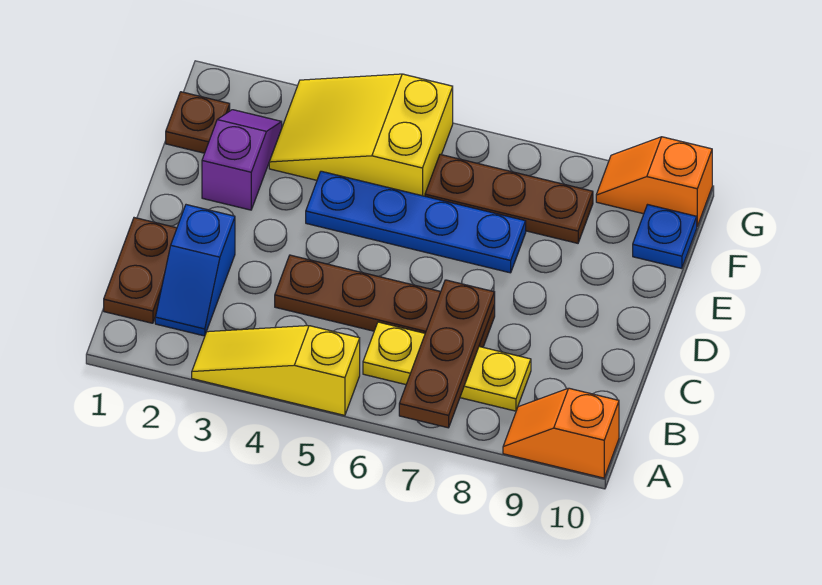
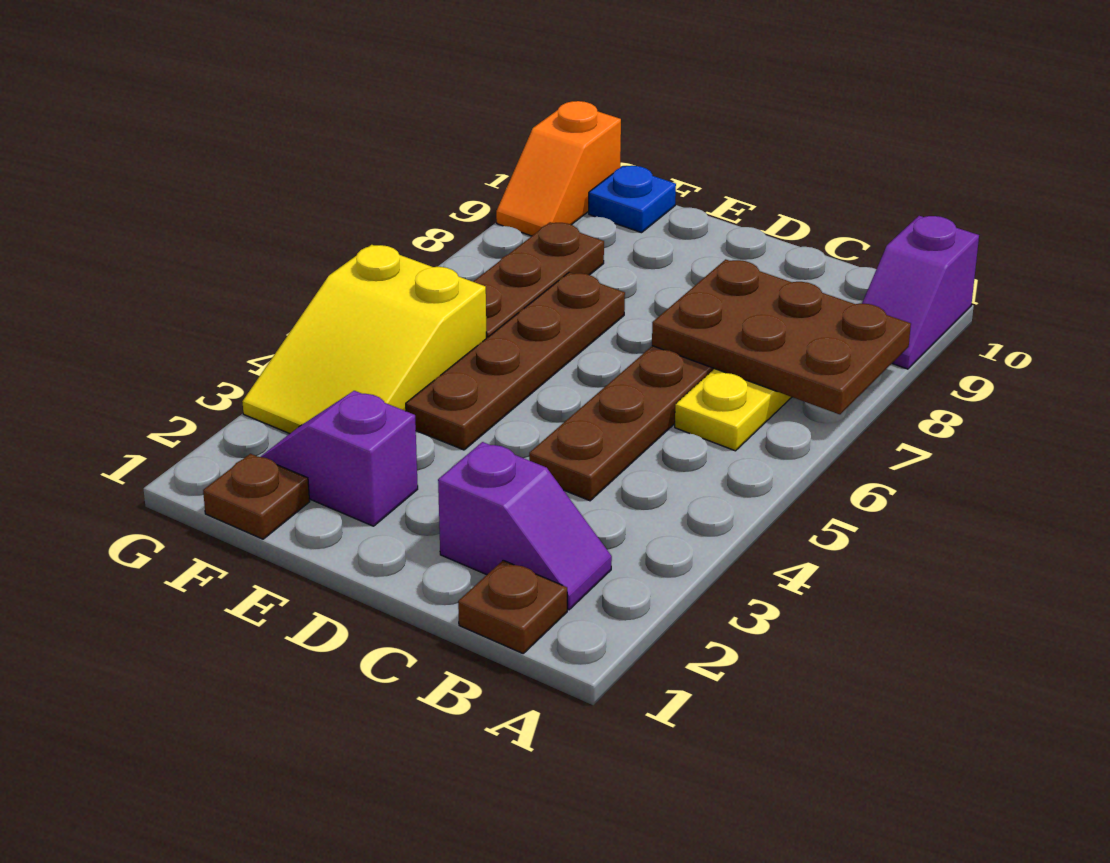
yellow slope A3:A5 level 1 top 5 -> none
brown plate A7:C7 level 2 -> brown plate A7:C8 level 2
orange slope A9:A10 level 1 top 10 -> purple slope A9:A10 level 1 top 10
brown plate B1:C1 level 1 -> brown plate B1 level 1
blue slope B2:C2 level 1 top C -> purple slope B2:C2 level 1 top C
blue plate E4:E7 level 1 -> brown plate E4:E7 level 1

